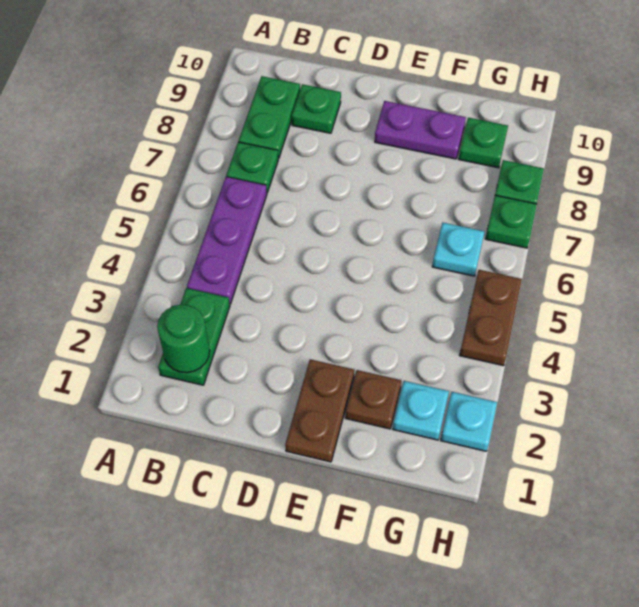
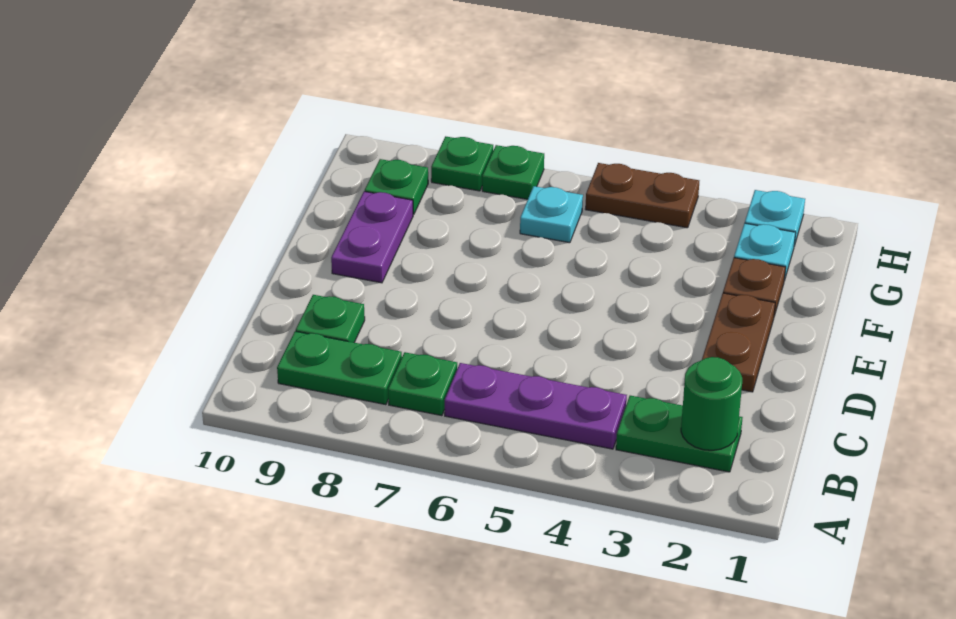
brown plate E1:E2 level 1 -> brown plate D2:E2 level 1

